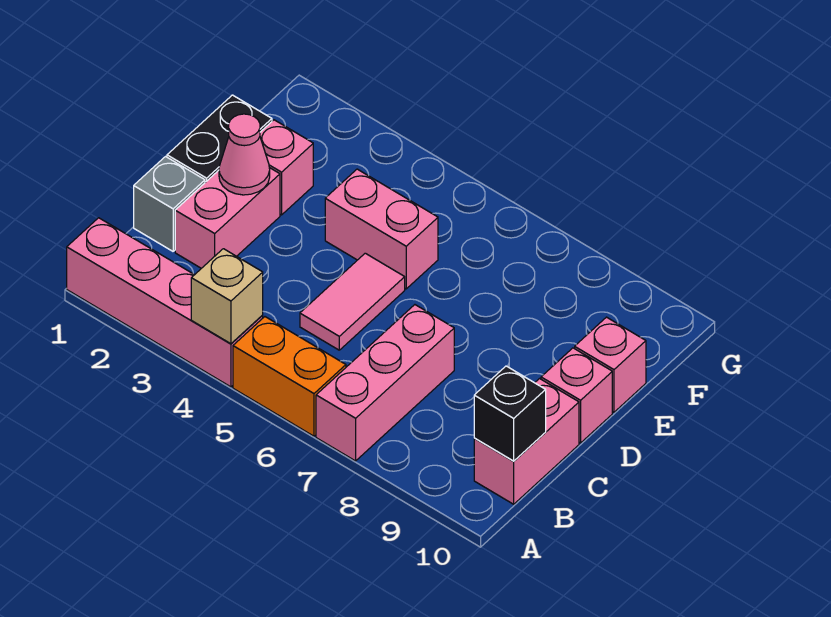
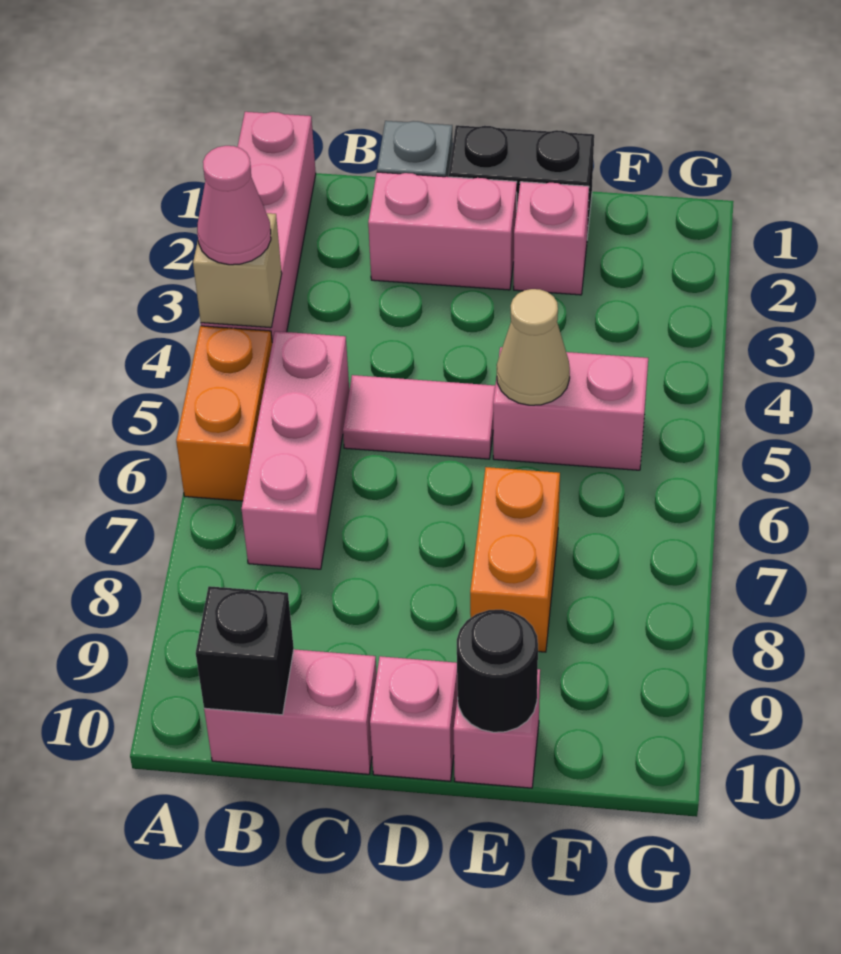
pink brick A7:C7 level 1 -> pink brick B5:B7 level 1
pink cone D2 level 2 -> pink cone A4 level 3
pink brick E4:E5 level 1 -> pink brick E5:F5 level 1
none -> tan cone E5 level 2
none -> orange brick E7:E8 level 1
none -> black round brick E10 level 2

